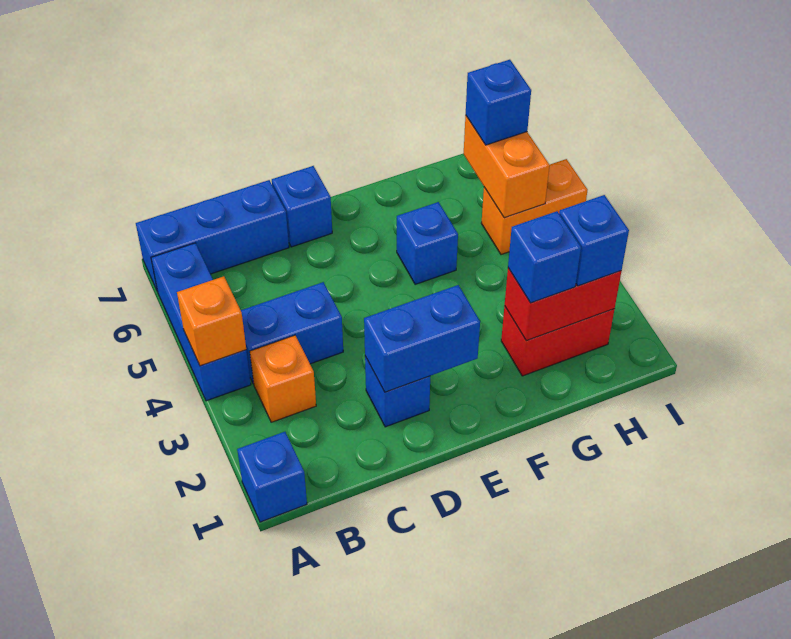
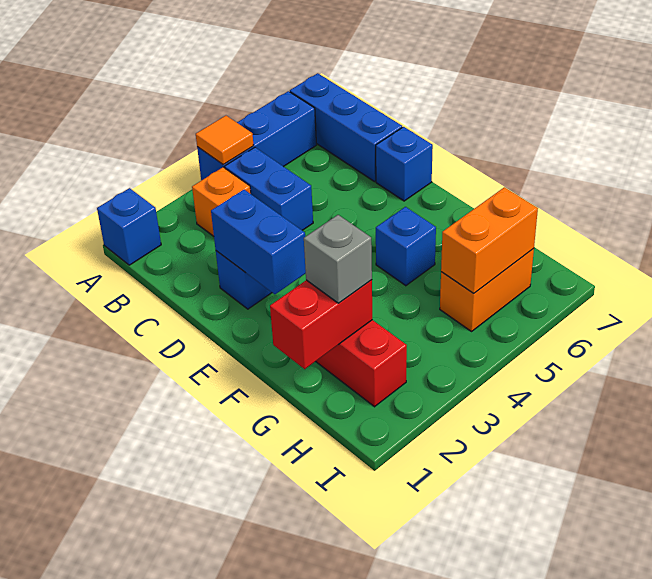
orange brick A4 level 2 -> orange tile A4 level 2
red brick G2:H2 level 2 -> red brick G1:G2 level 2
blue brick G2 level 3 -> grey brick G2 level 3
blue brick H2 level 3 -> none
orange brick H5:I5 level 1 -> orange brick H5:H6 level 1
blue brick H6 level 3 -> none

